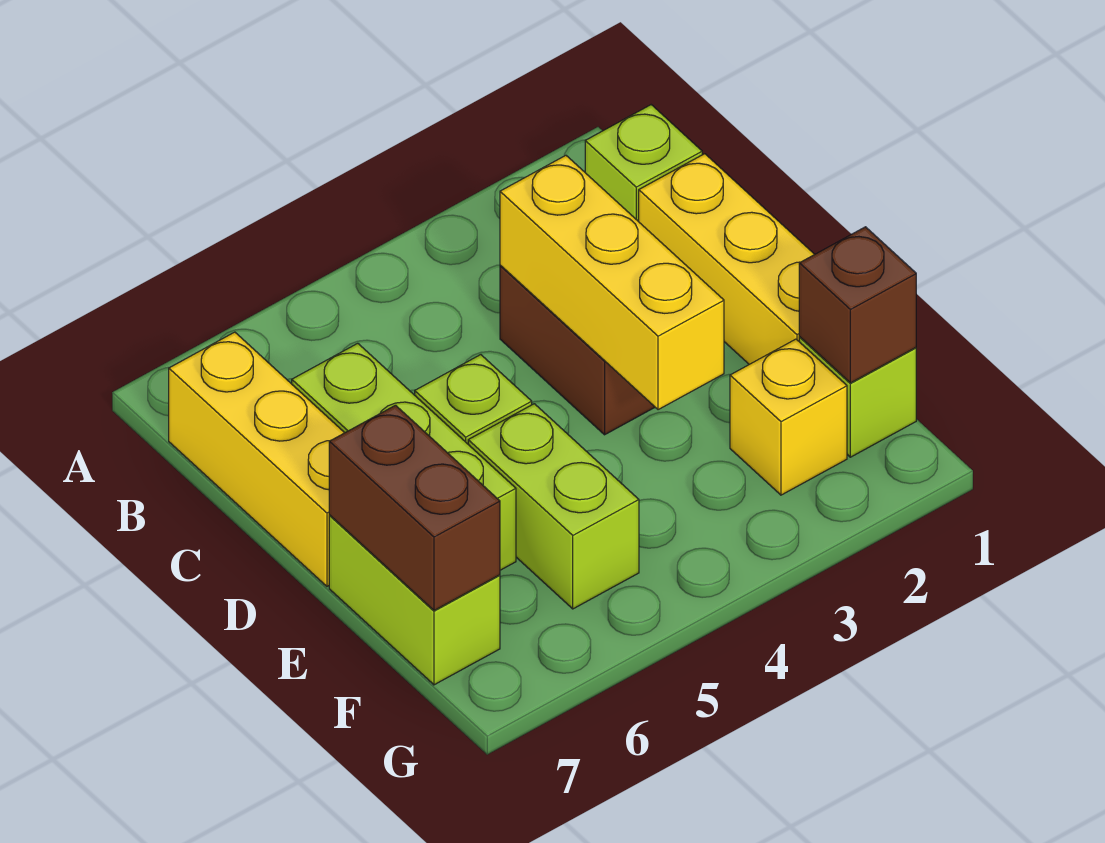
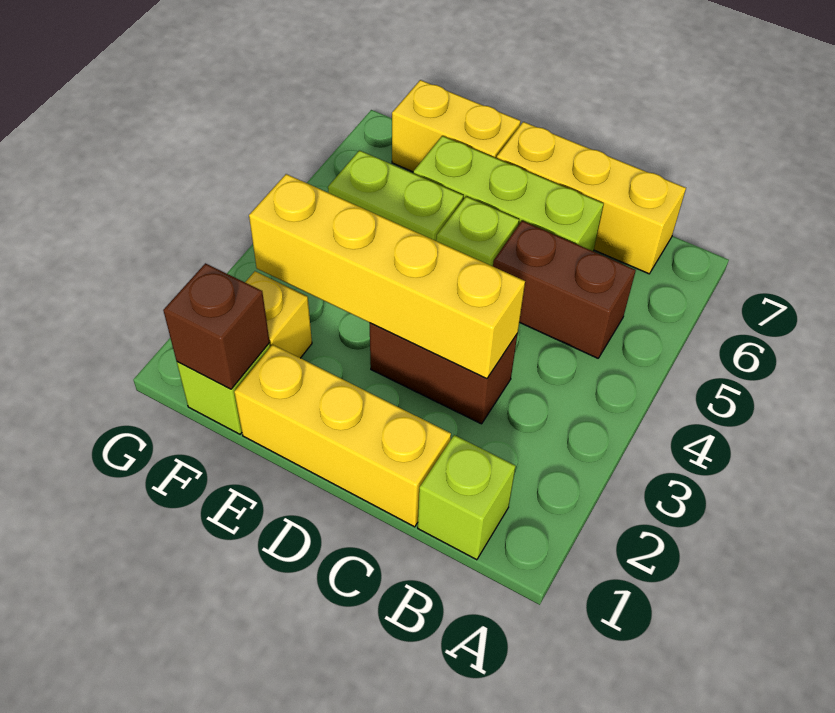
yellow brick C3:E3 level 2 -> yellow brick C3:F3 level 2
lime brick E7:F7 level 1 -> yellow brick E7:F7 level 1
brown brick E7:F7 level 2 -> brown brick B5:C5 level 1

